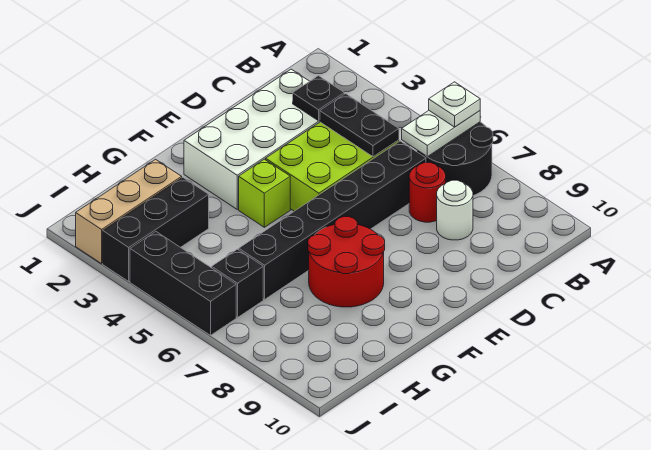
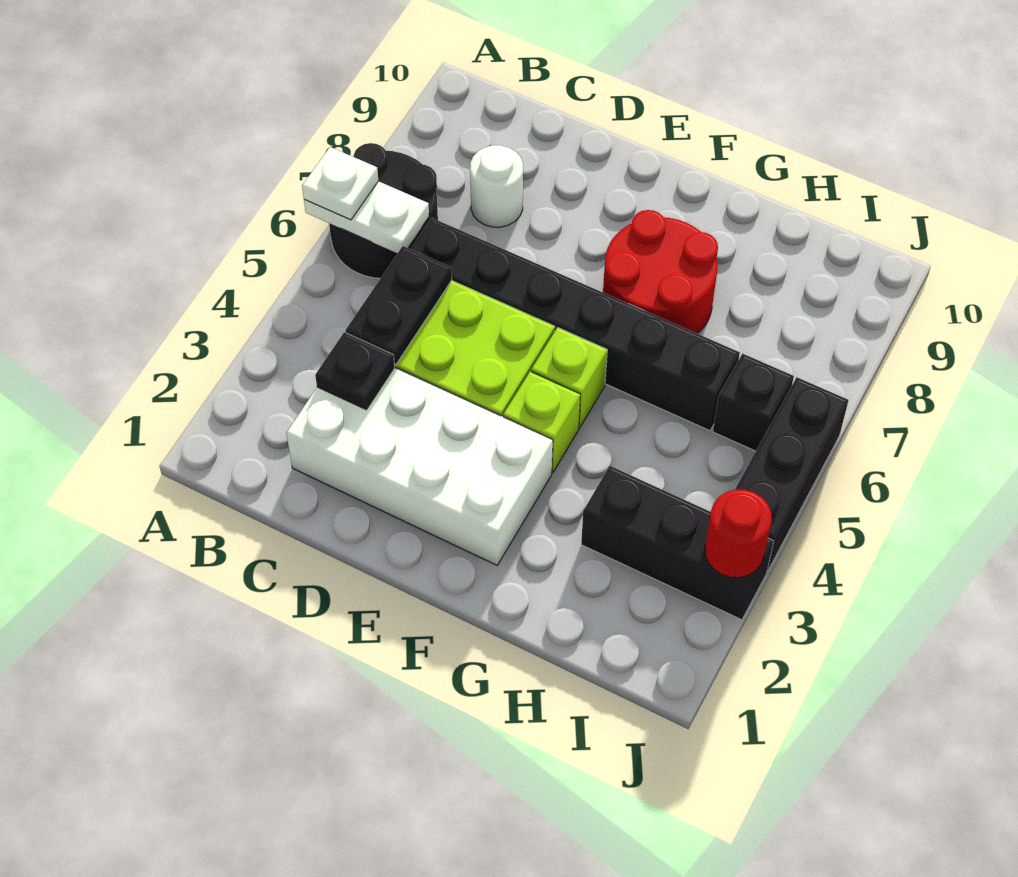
red round brick C7 level 1 -> red round brick J3 level 2
none -> lime brick F5 level 1
tan brick H2:J2 level 1 -> none

